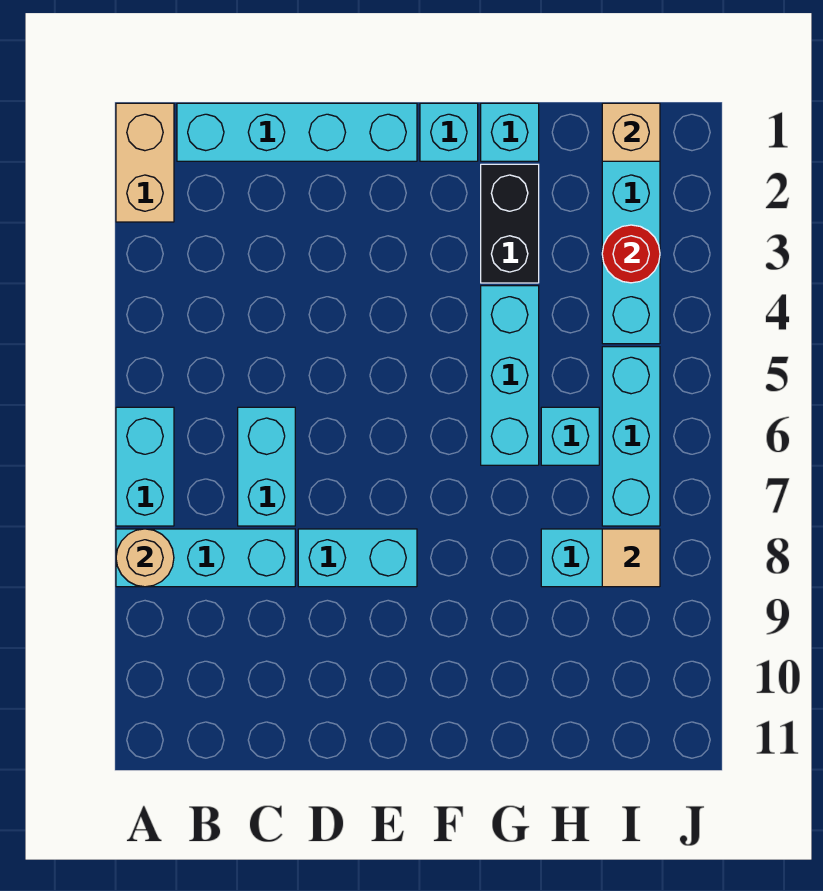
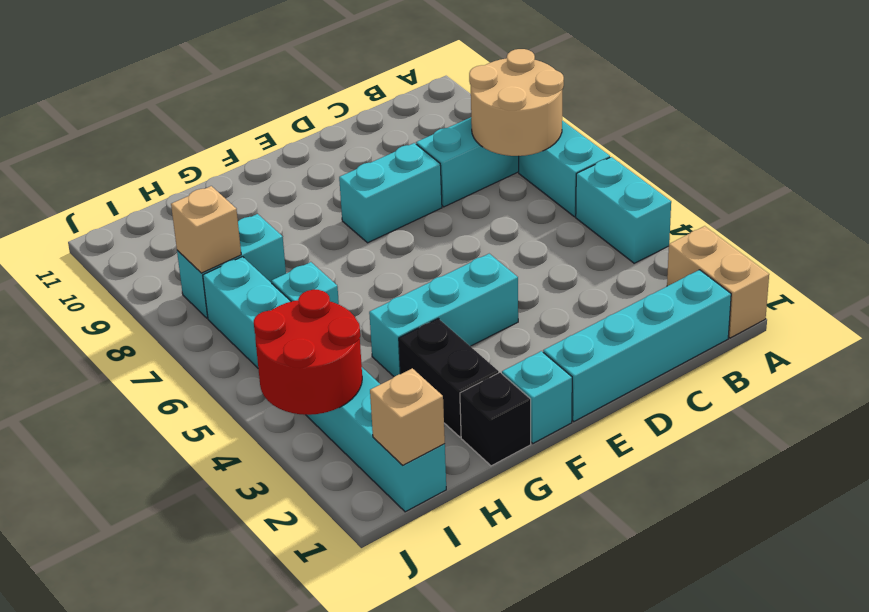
tan round brick A8 level 2 -> tan round brick A7:B8 level 2
cyan brick C6:C7 level 1 -> cyan brick A4:A5 level 1
cyan brick G1 level 1 -> black brick G1 level 1
cyan brick G4:G6 level 1 -> cyan brick E4:G4 level 1
red round brick I3 level 2 -> red round brick I3:J4 level 2
tan tile I8 level 2 -> tan brick I8 level 2

